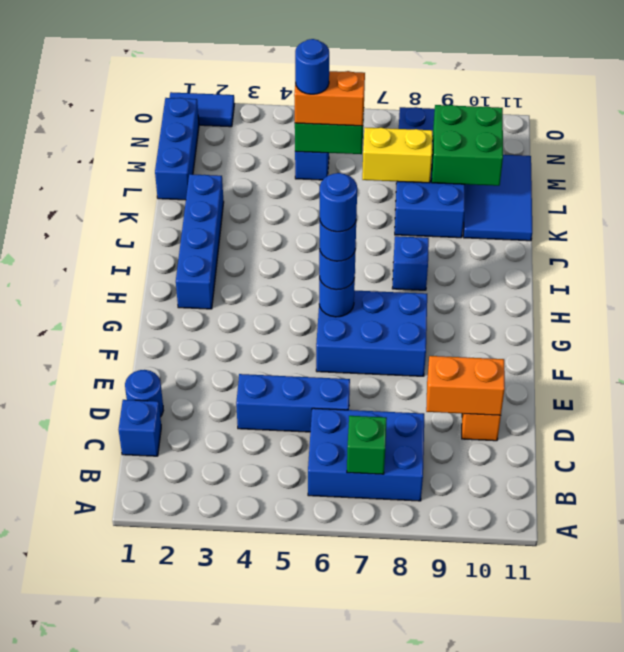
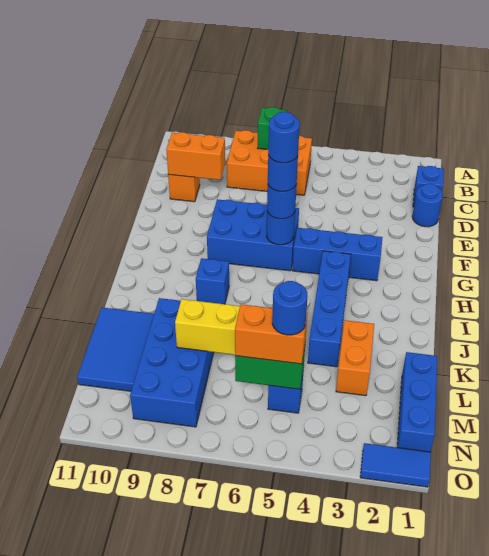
blue brick B6:C8 level 1 -> orange brick B6:C8 level 1
blue brick D4:D6 level 1 -> blue brick G3:G5 level 1
blue brick H2:K2 level 1 -> blue brick H4:K4 level 1
none -> orange brick K3:L3 level 1
green brick L9:M10 level 2 -> none

